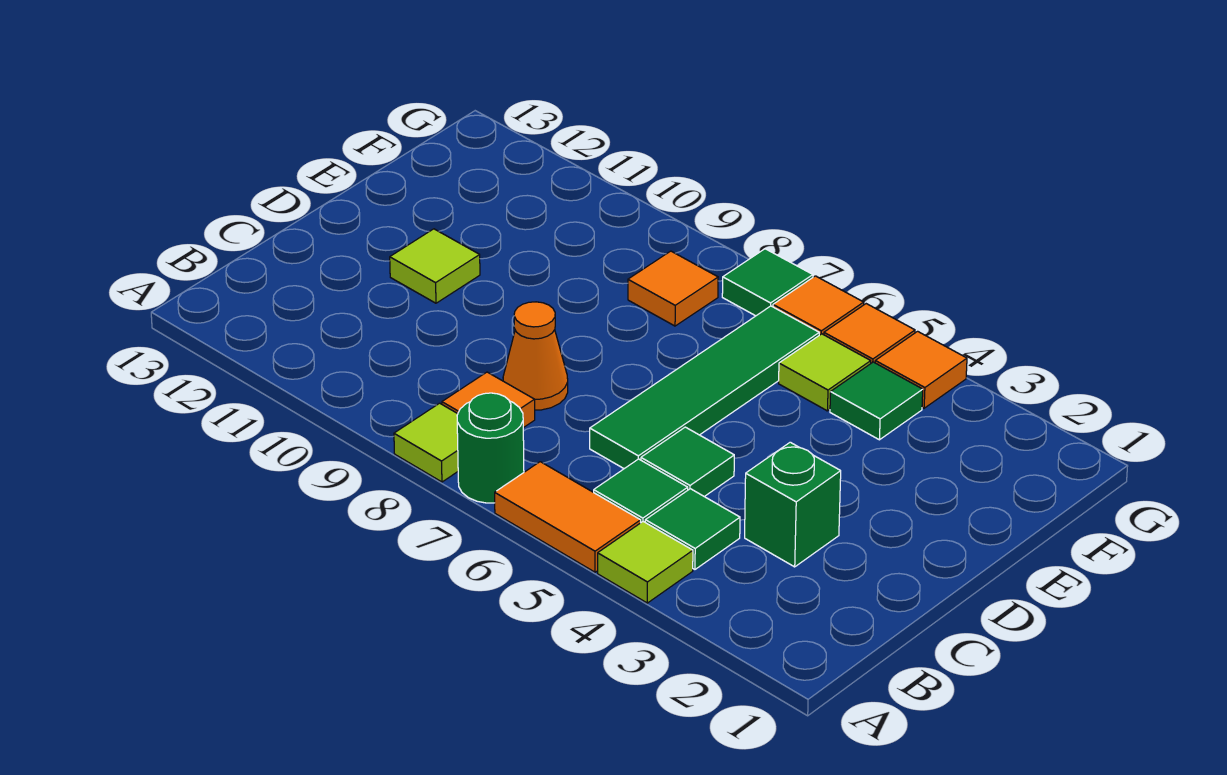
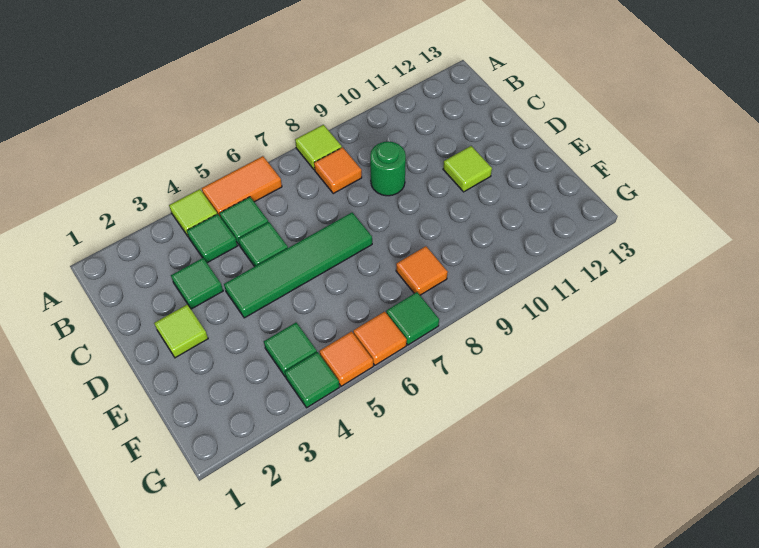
green round brick A7 level 1 -> green round brick C9 level 1
green brick C3 level 1 -> green tile C3 level 1
green tile C6:F6 level 1 -> green tile D4:D7 level 1
orange cone C8 level 1 -> none
lime tile F5 level 1 -> lime tile D2 level 1
orange tile G4 level 1 -> green tile G4 level 1

